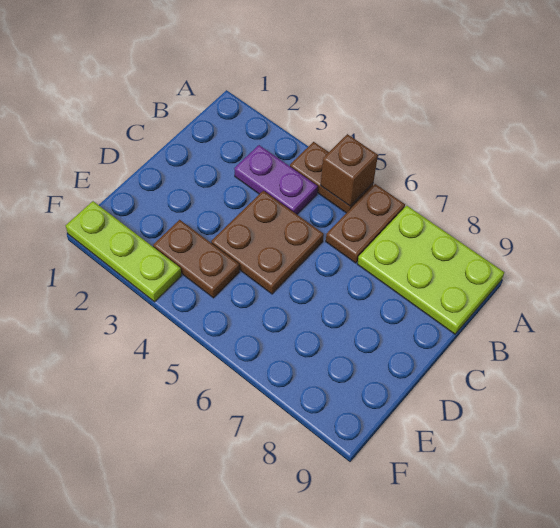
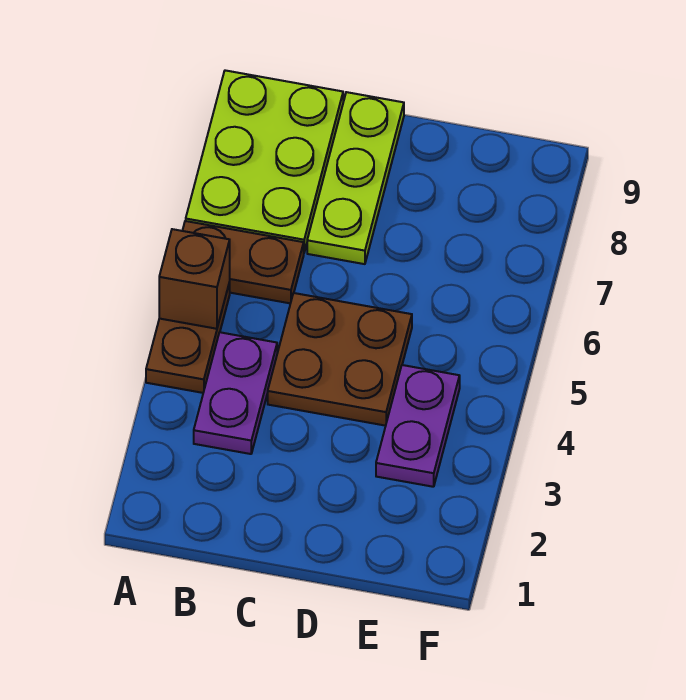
brown plate E3:E4 level 1 -> purple plate E3:E4 level 1
lime plate F1:F3 level 1 -> lime plate C7:C9 level 1

